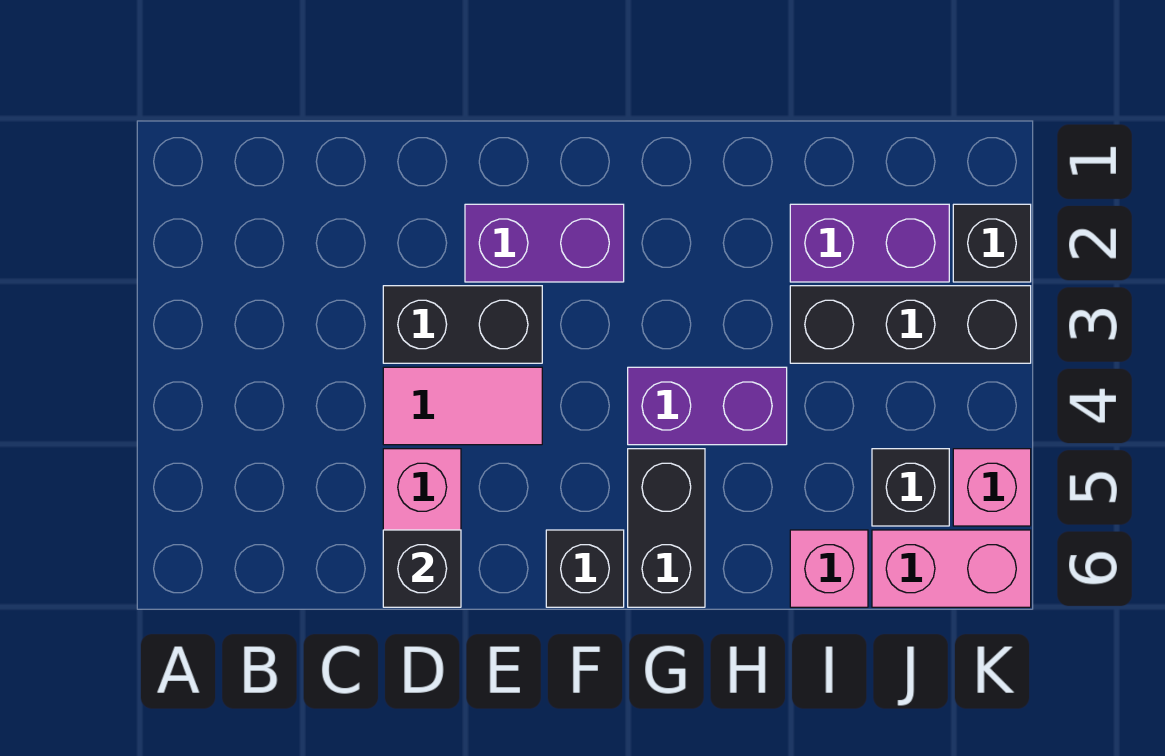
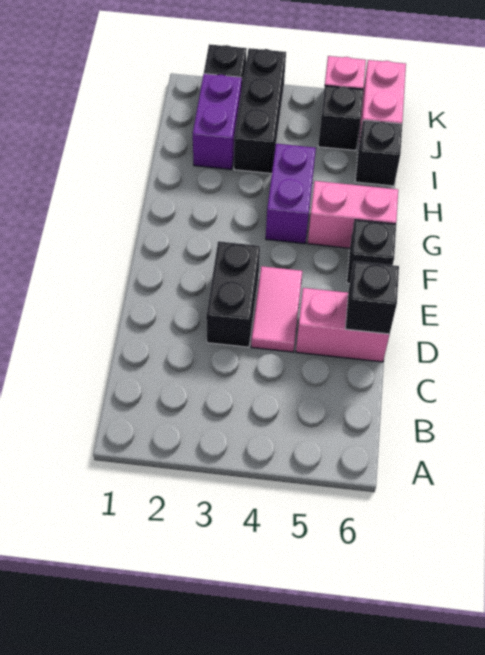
purple brick E2:F2 level 1 -> none
black brick G5:G6 level 1 -> pink brick G5:G6 level 1
pink brick I6 level 1 -> black brick I6 level 1

